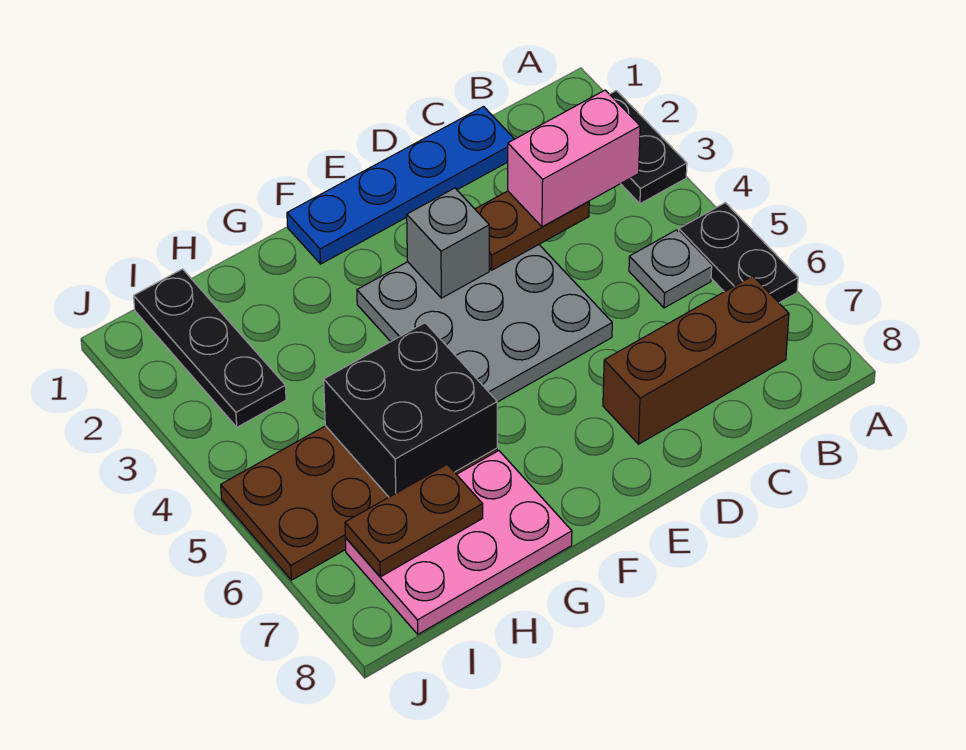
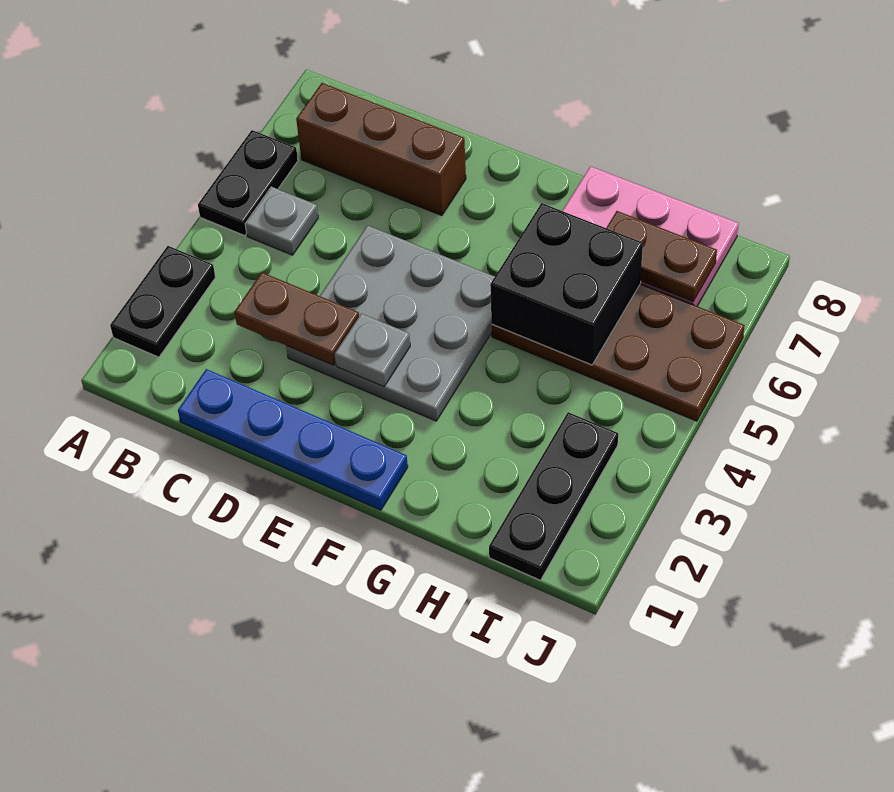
pink brick B3:C3 level 3 -> none
grey brick E3 level 2 -> grey plate E3 level 2

